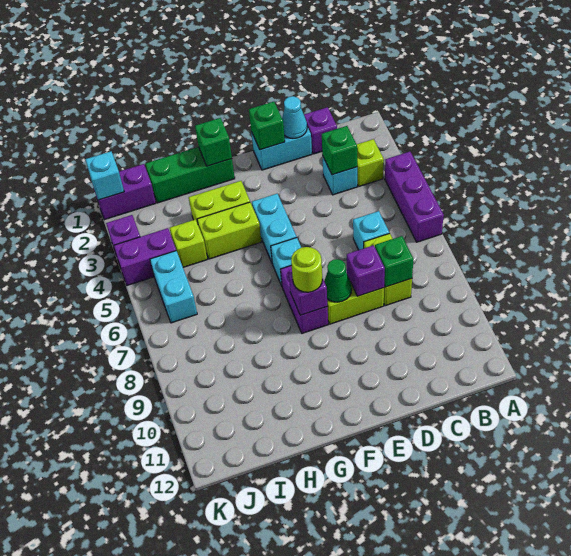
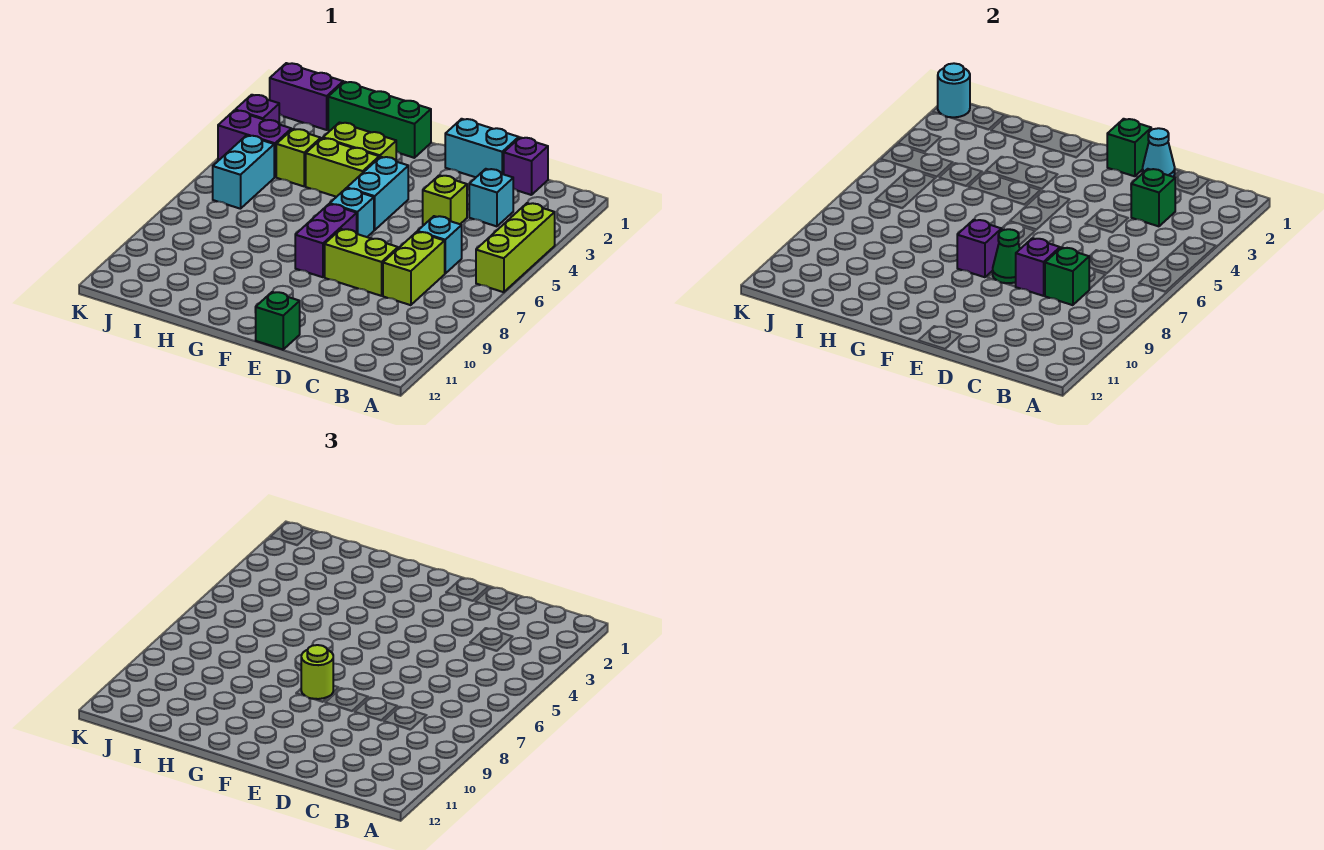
purple brick A4:A6 level 1 -> lime brick A4:A6 level 1
lime brick B3 level 1 -> lime brick D4 level 1
green brick G1 level 2 -> green brick E12 level 1
cyan brick K1 level 2 -> cyan round brick K1 level 2

